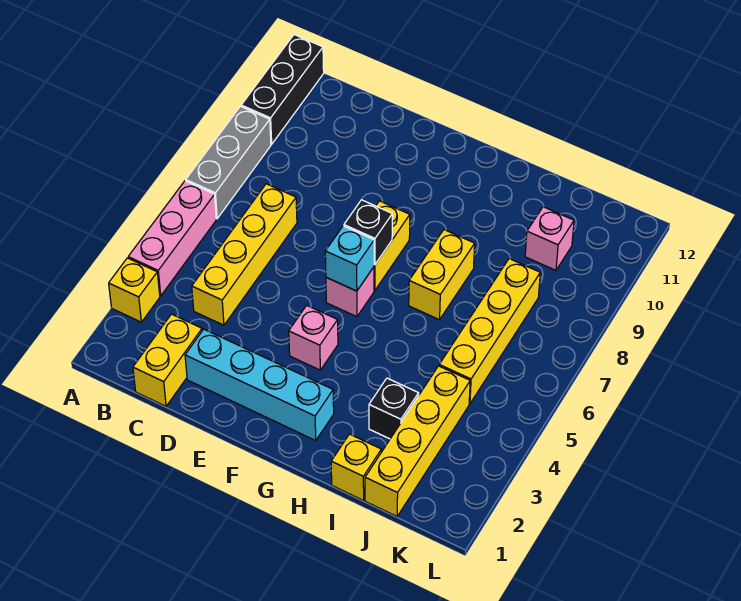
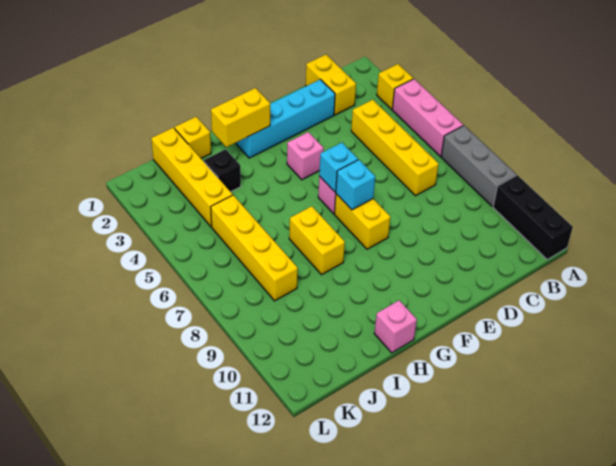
black brick F7 level 2 -> cyan brick F7 level 2
none -> yellow brick G2:H2 level 2
pink brick J10 level 1 -> pink brick H12 level 1

